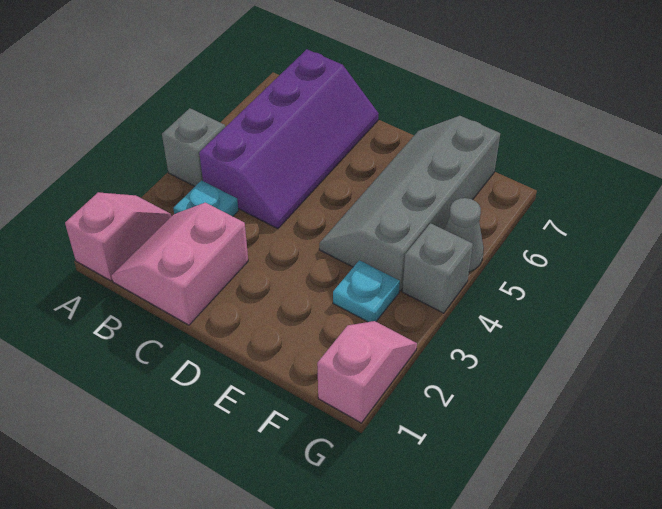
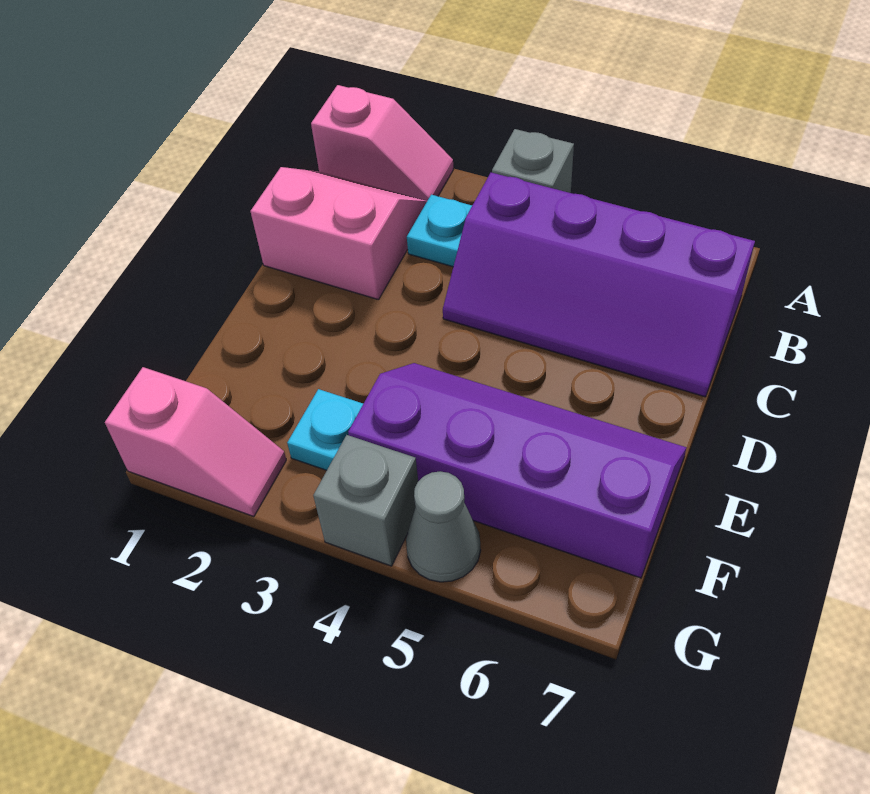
grey slope E4:F7 level 1 top F -> purple slope E4:F7 level 1 top F

